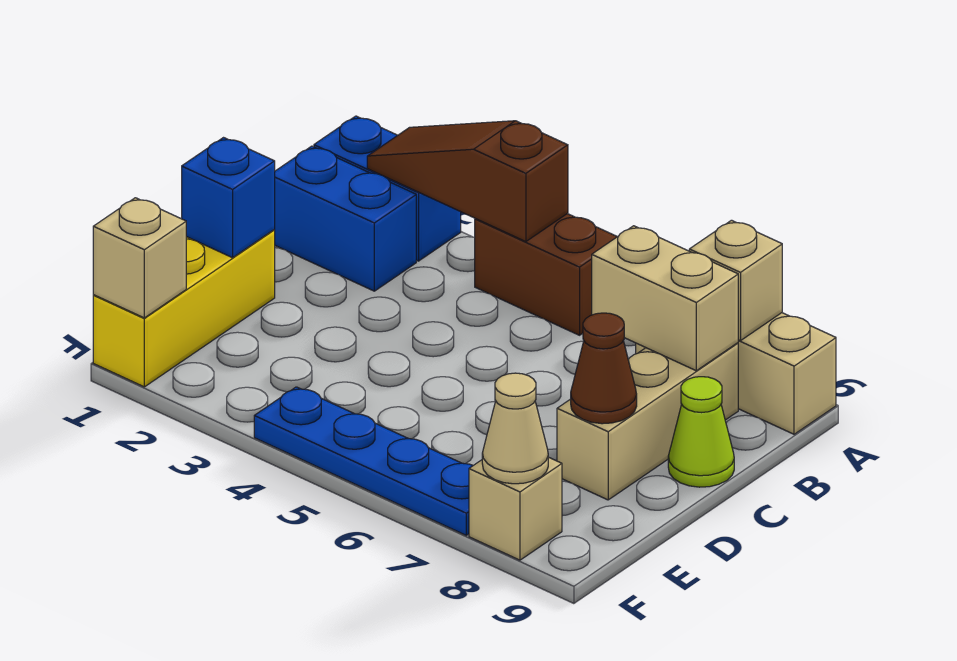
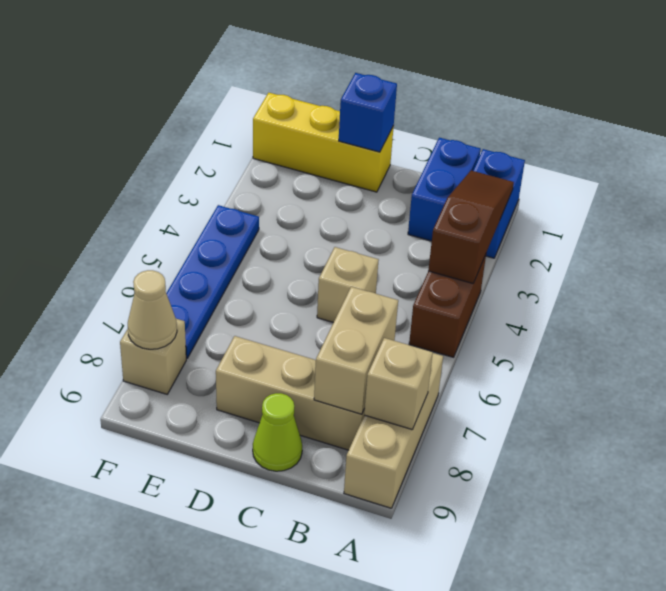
brown cone D8 level 2 -> none
tan brick F1 level 2 -> tan brick C5 level 1

